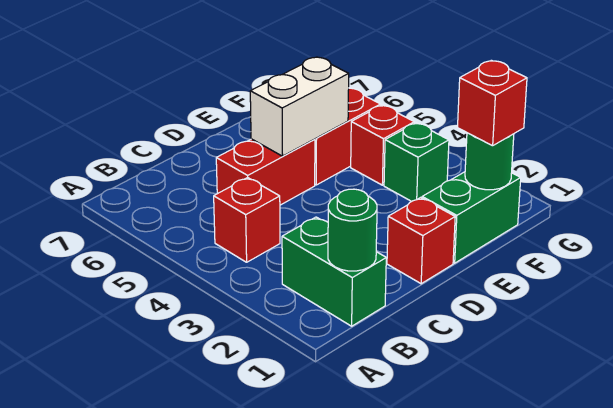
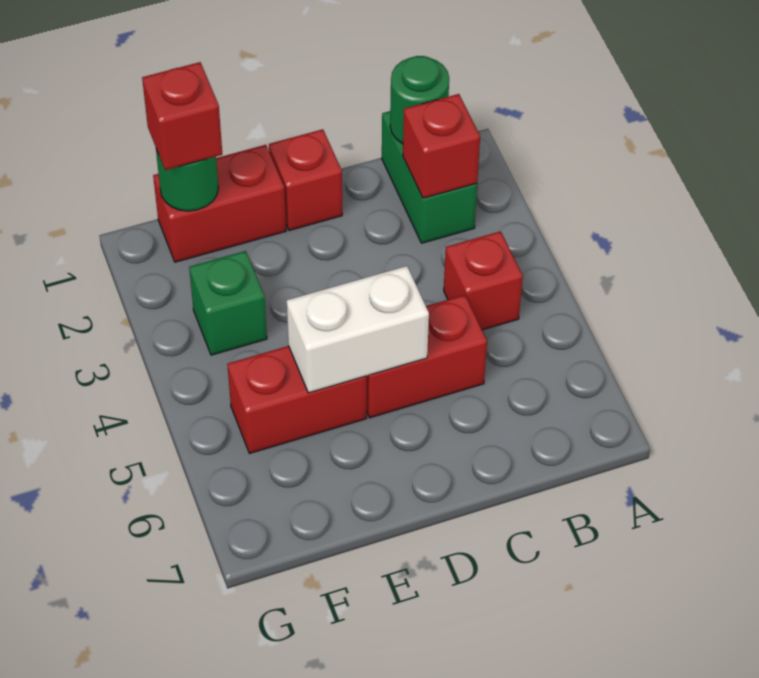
green brick E1:F1 level 1 -> red brick E1:F1 level 1
red brick F4 level 1 -> red brick B2 level 2

